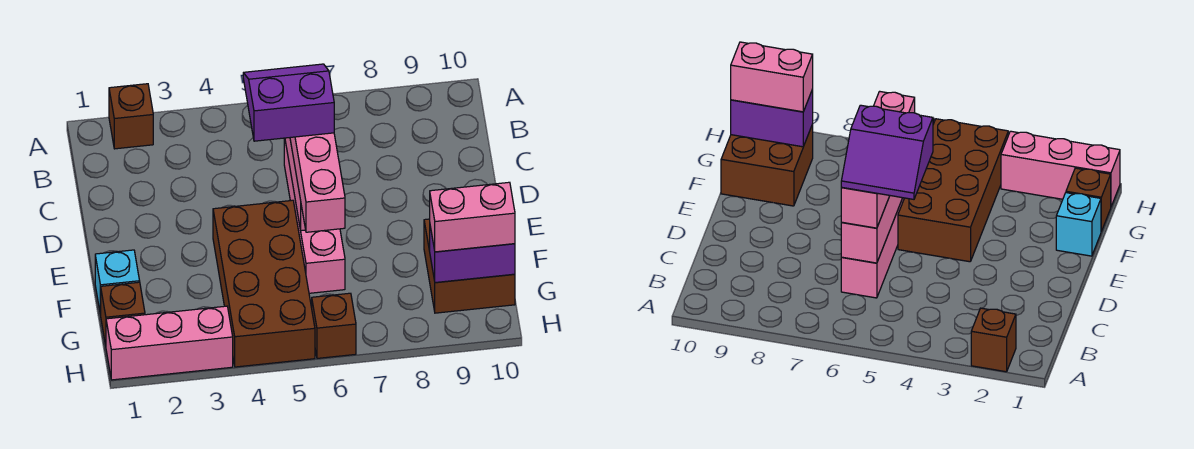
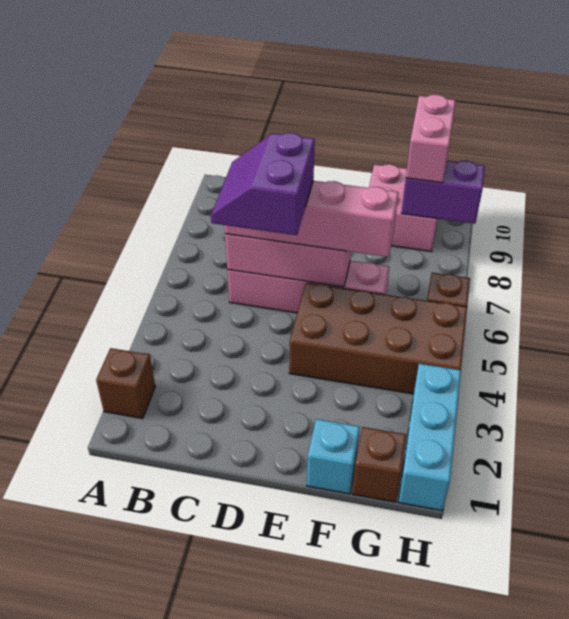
brown brick F9:G10 level 1 -> pink brick F9:G10 level 1
purple brick G9:G10 level 2 -> purple brick G9:H9 level 2
pink brick H1:H3 level 1 -> cyan brick H1:H3 level 1

